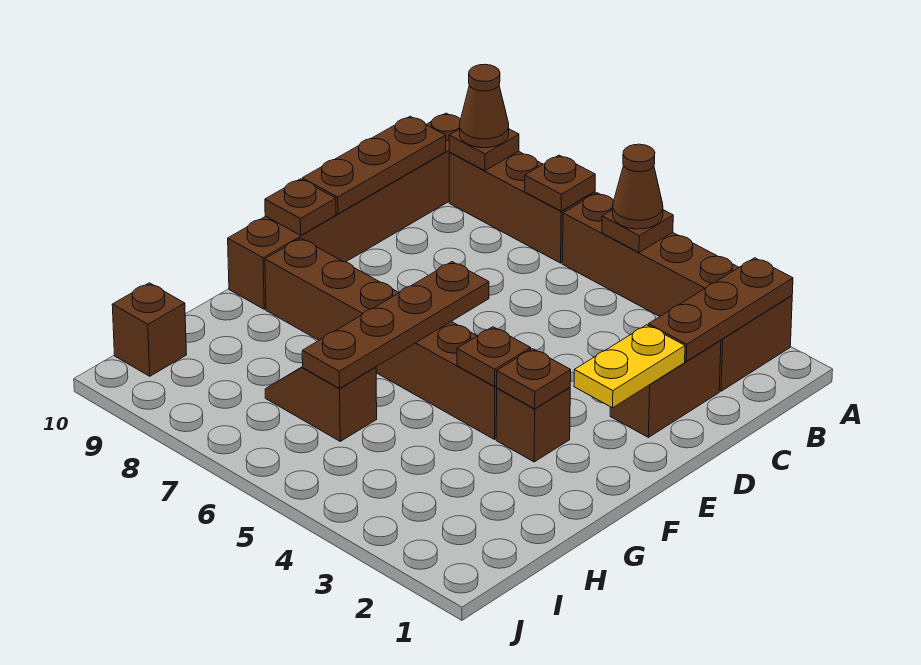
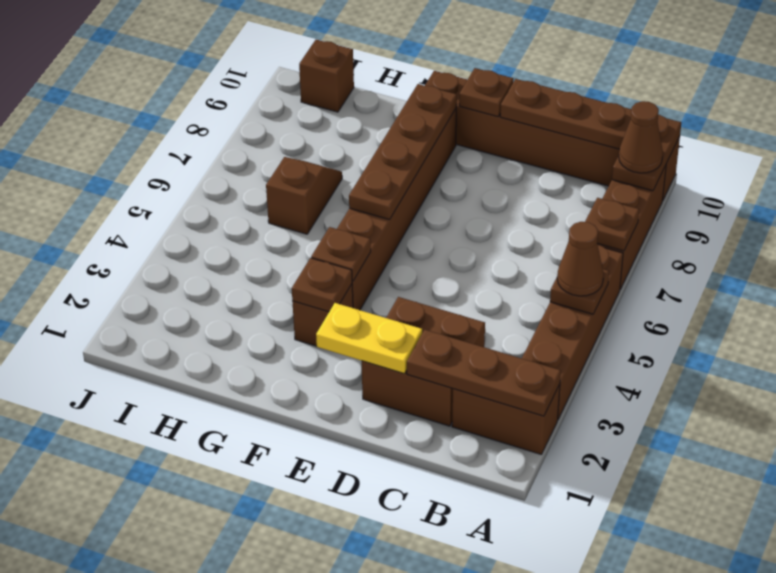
brown plate A9 level 2 -> brown plate A9:A10 level 2
brown brick C2:D2 level 1 -> brown brick C2:D3 level 1
brown plate E6:H6 level 2 -> brown plate F6:F9 level 2

